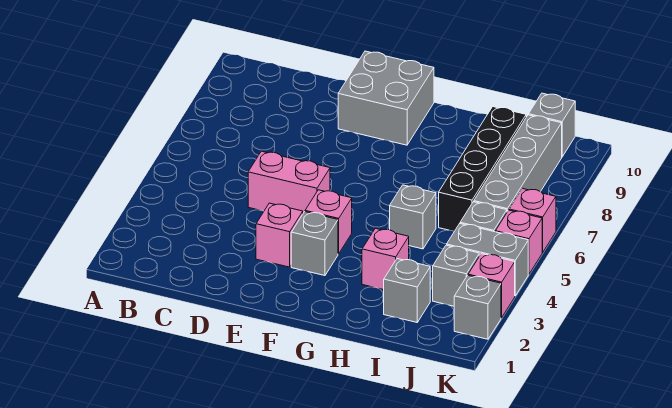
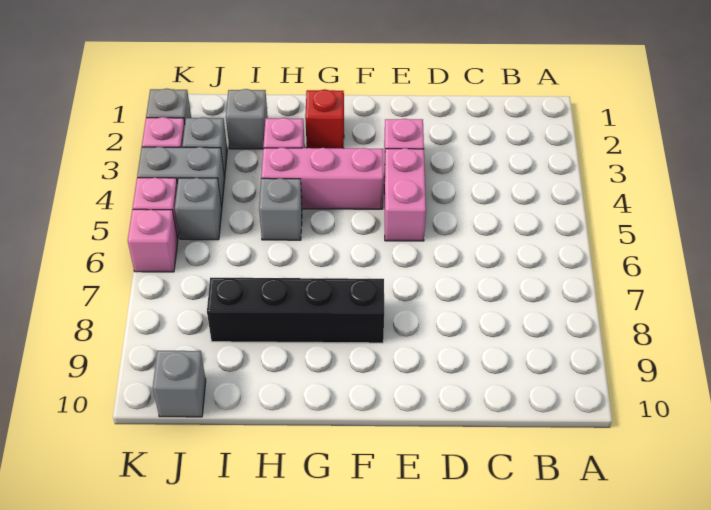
pink brick D5:E5 level 1 -> pink brick E4:E5 level 1
grey brick E9:F10 level 1 -> none
grey brick F3 level 1 -> none
pink brick F4 level 1 -> pink brick F4:H4 level 1
none -> red brick G2 level 1
black brick I6:I9 level 1 -> black brick F8:I8 level 1
grey brick J6:J9 level 1 -> none

